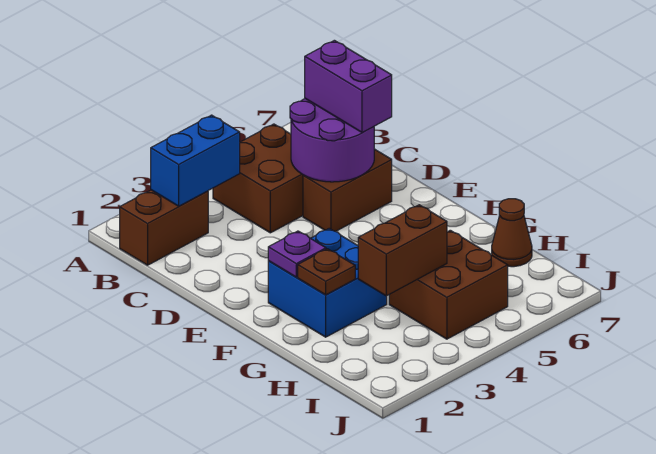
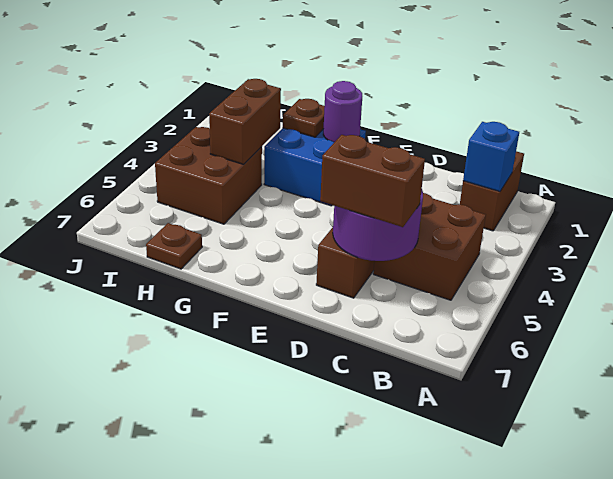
blue brick B2:B3 level 2 -> blue brick B2 level 2
purple brick C6:D6 level 3 -> brown brick C6:D6 level 3
purple plate F2 level 2 -> purple round brick F2 level 2
brown cone H7 level 1 -> brown plate H7 level 1

